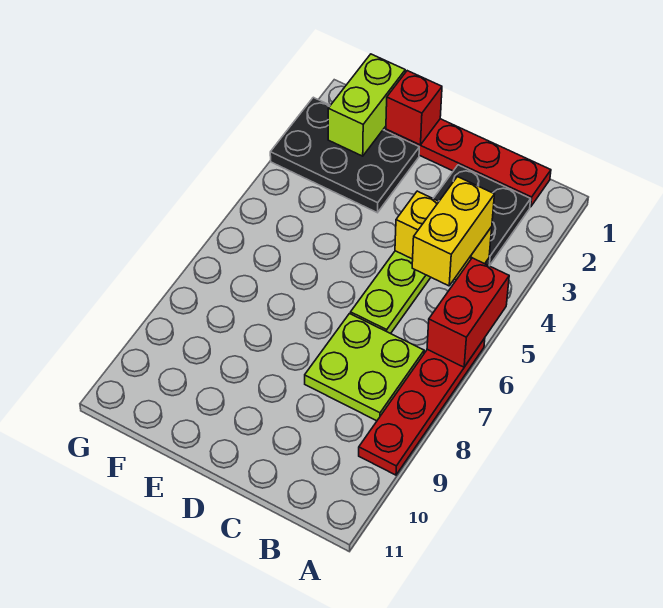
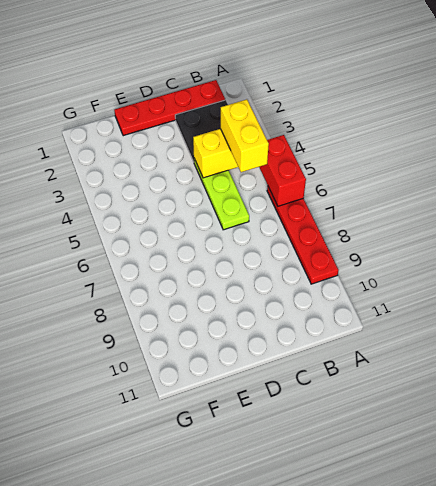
lime plate B7:C8 level 1 -> none
red brick E1 level 2 -> none
black plate E2:G3 level 1 -> none
lime brick F1:F2 level 2 -> none

